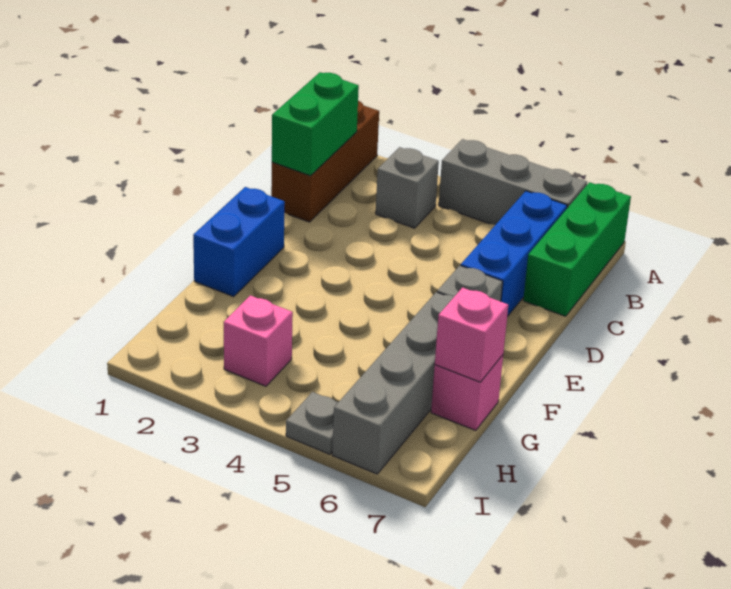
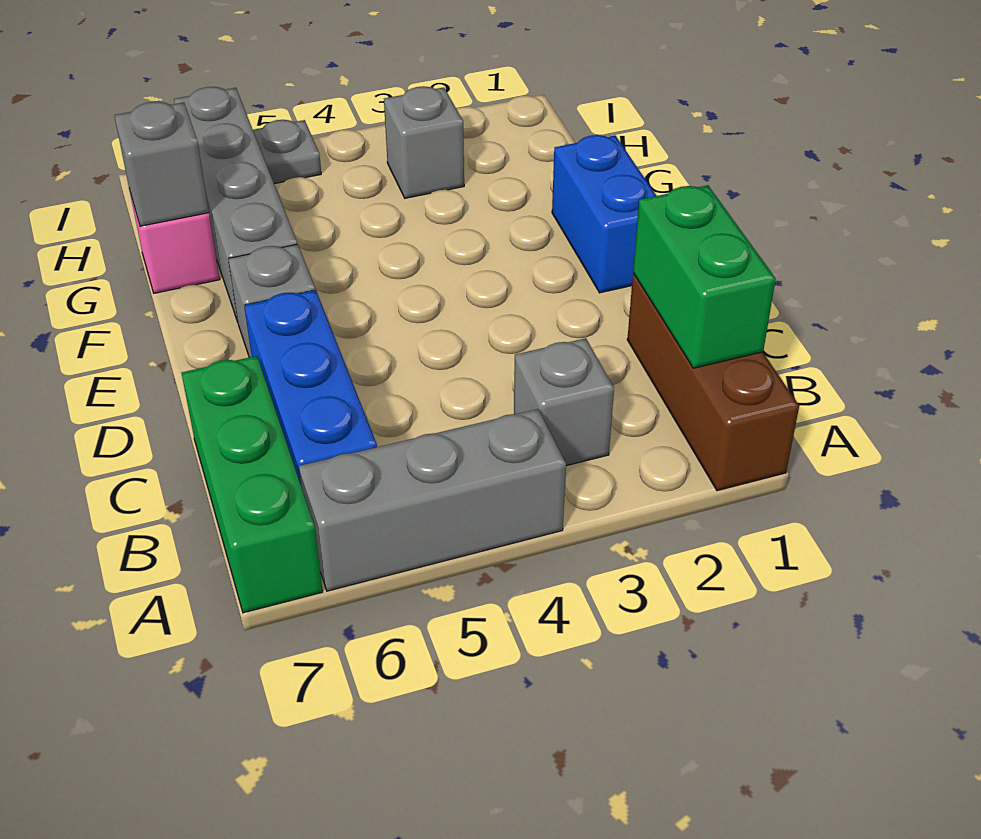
pink brick G7 level 2 -> grey brick G7 level 2
pink brick H3 level 1 -> grey brick H3 level 1

